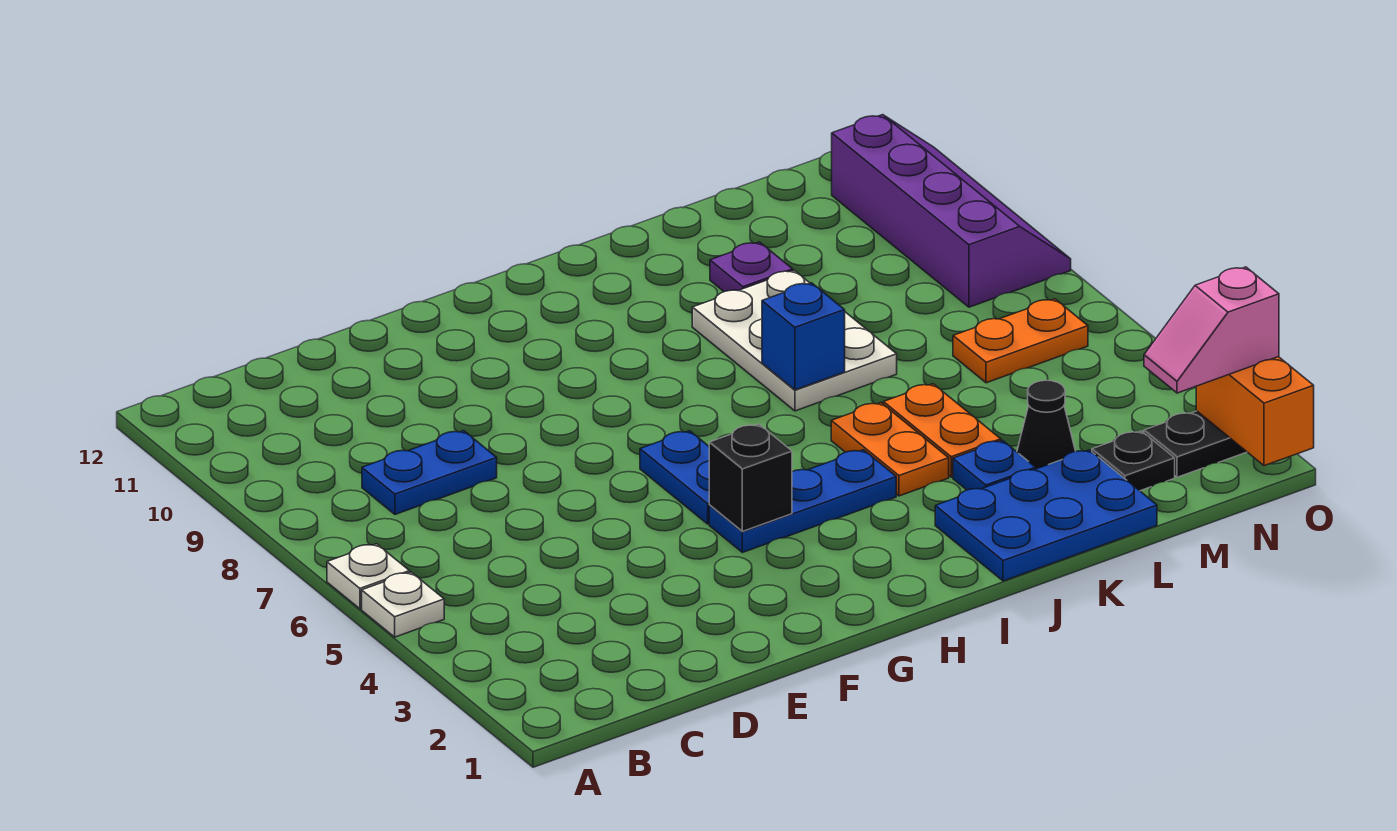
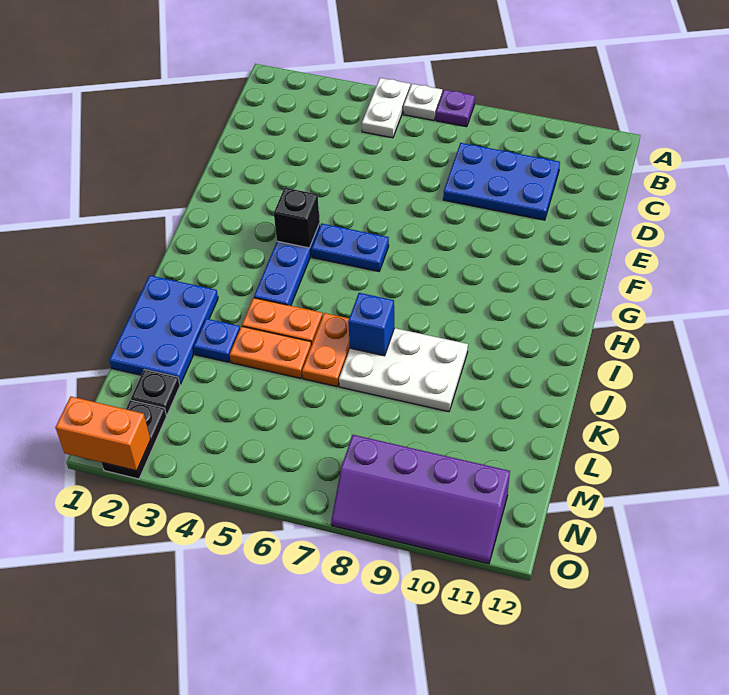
white plate A5 level 1 -> white plate A5:B5 level 1
blue plate C8:D8 level 1 -> blue plate C8:D10 level 1
purple plate K10 level 1 -> purple plate A7 level 1
black cone L3 level 1 -> none
orange plate M6:N6 level 1 -> orange plate J6:K6 level 1
pink slope N2:O2 level 3 top O -> none

